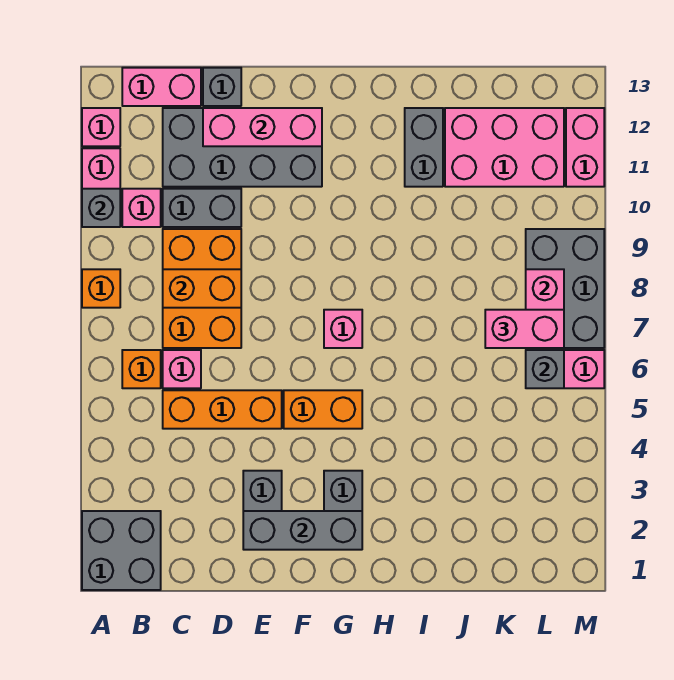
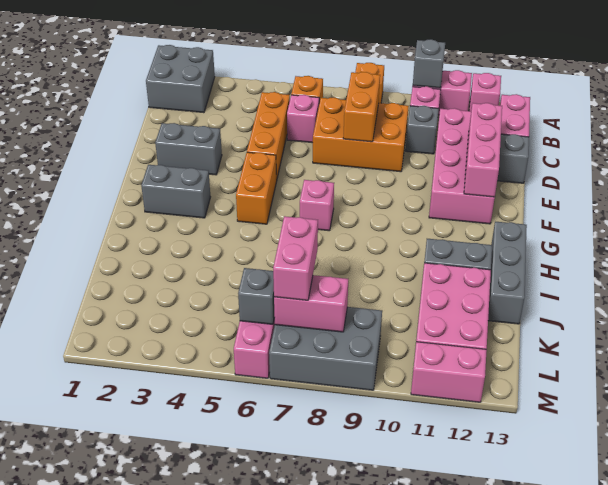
grey brick C10:D10 level 1 -> grey brick C10 level 1
grey brick C11:F12 level 1 -> pink brick C11:F12 level 1
grey brick E2:G2 level 2 -> grey brick H13:J13 level 1

